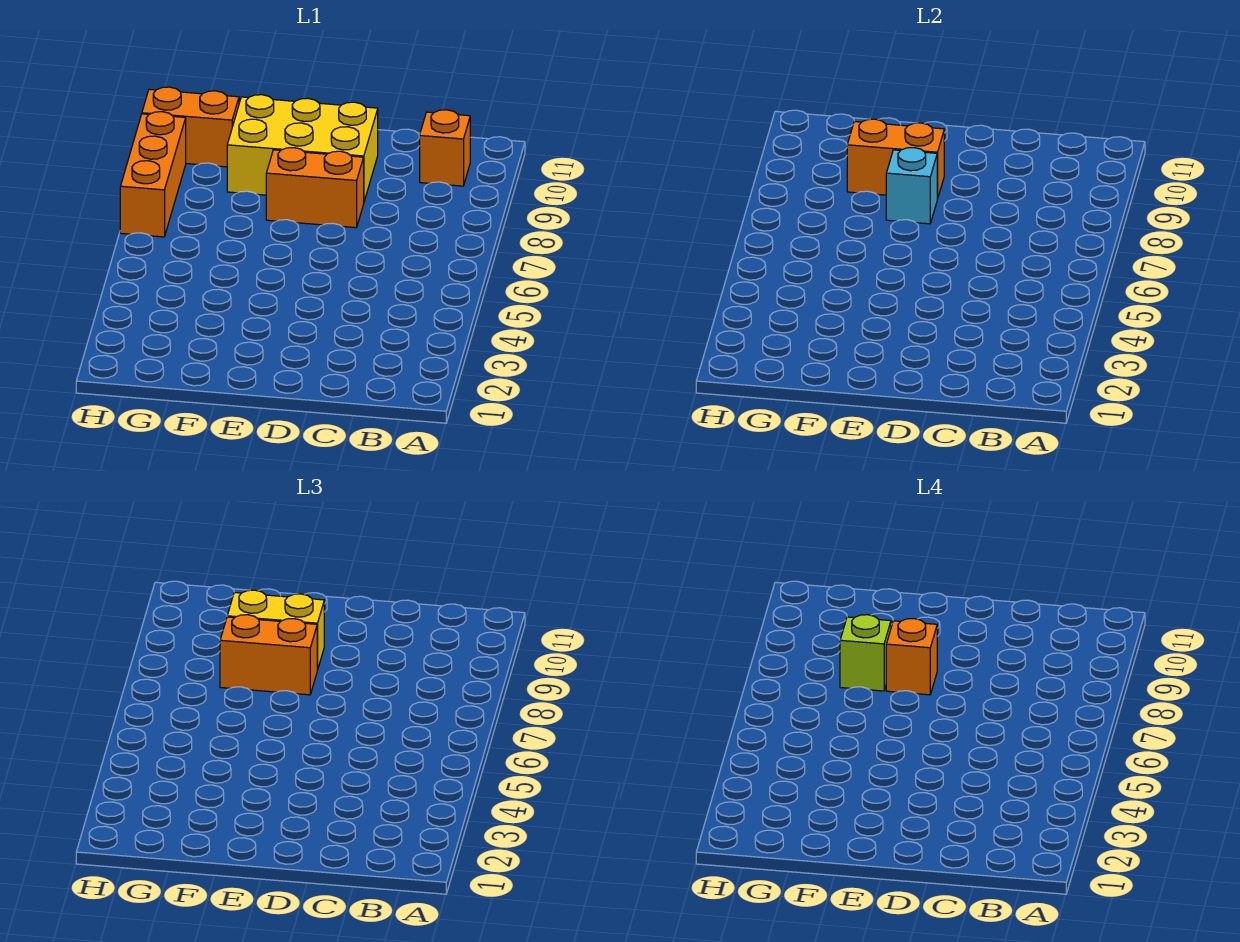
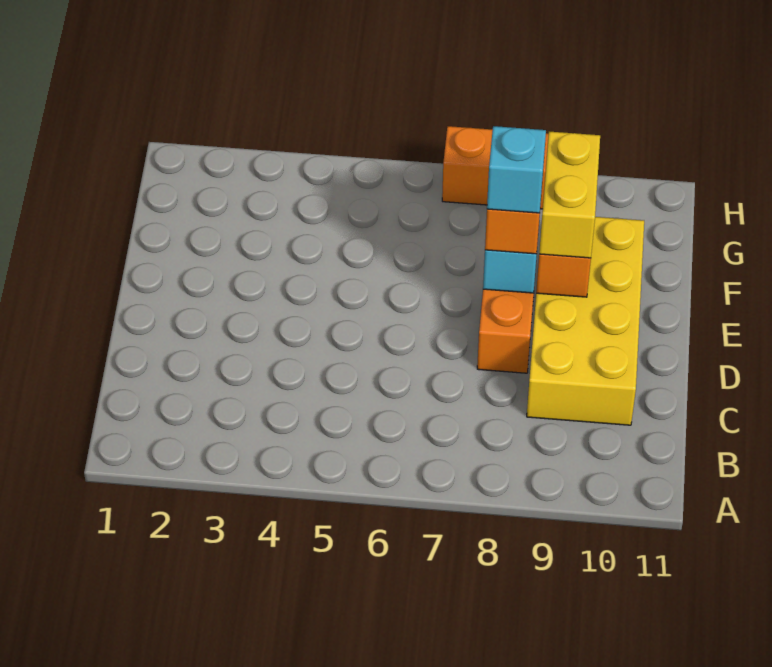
orange brick B10 level 1 -> none
yellow brick D9:F10 level 1 -> yellow brick C9:F10 level 1
orange brick E8 level 4 -> cyan brick E8 level 4
lime brick F8 level 4 -> none
orange brick G10:H10 level 1 -> none

